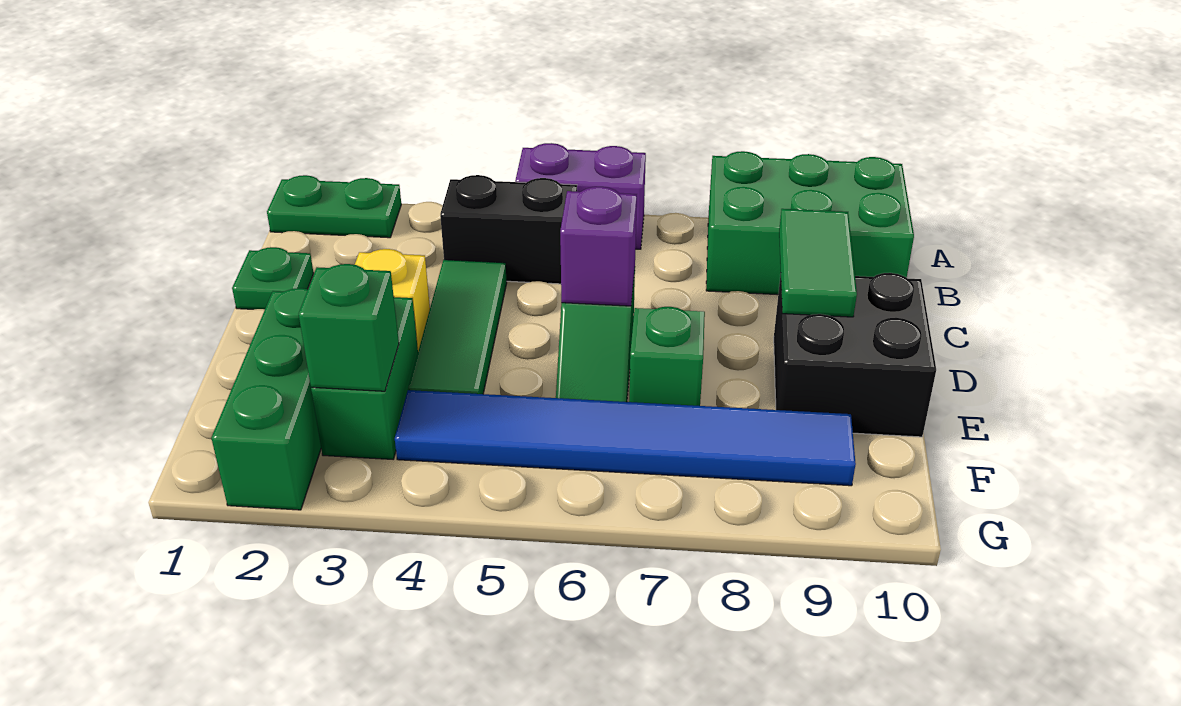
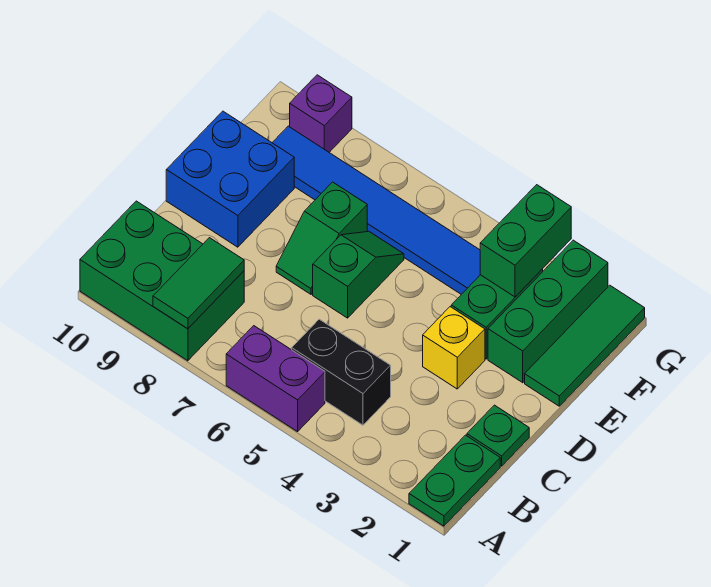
green plate A1:A2 level 1 -> green plate A1:B1 level 1
green tile C4:E4 level 1 -> green tile E1:G1 level 1
green tile C9:D9 level 2 -> green tile A8:B8 level 2
purple brick D6 level 2 -> purple brick G9 level 1
black brick D9:E10 level 1 -> blue brick D9:E10 level 1
green brick F3 level 2 -> green brick F3:G3 level 2

